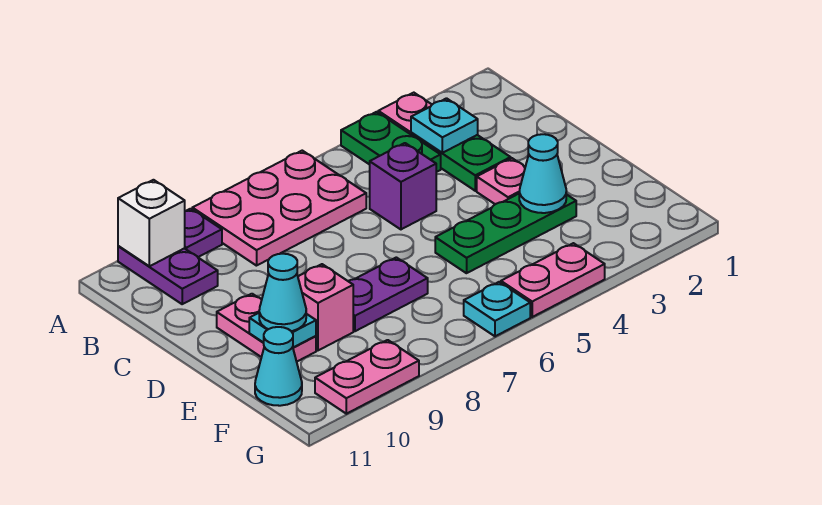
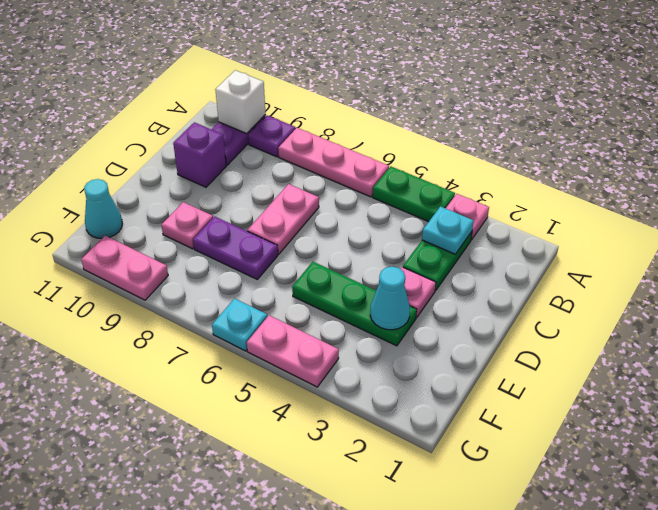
green plate A4:B4 level 1 -> green plate A4:A5 level 1
pink plate A6:B8 level 1 -> pink plate A6:A8 level 1
purple brick C5 level 1 -> purple brick C10 level 1
pink plate D10:E10 level 1 -> pink plate C7:D7 level 1
pink brick E9 level 1 -> pink plate E9 level 1
cyan plate E10 level 2 -> none
cyan cone E10 level 3 -> none

